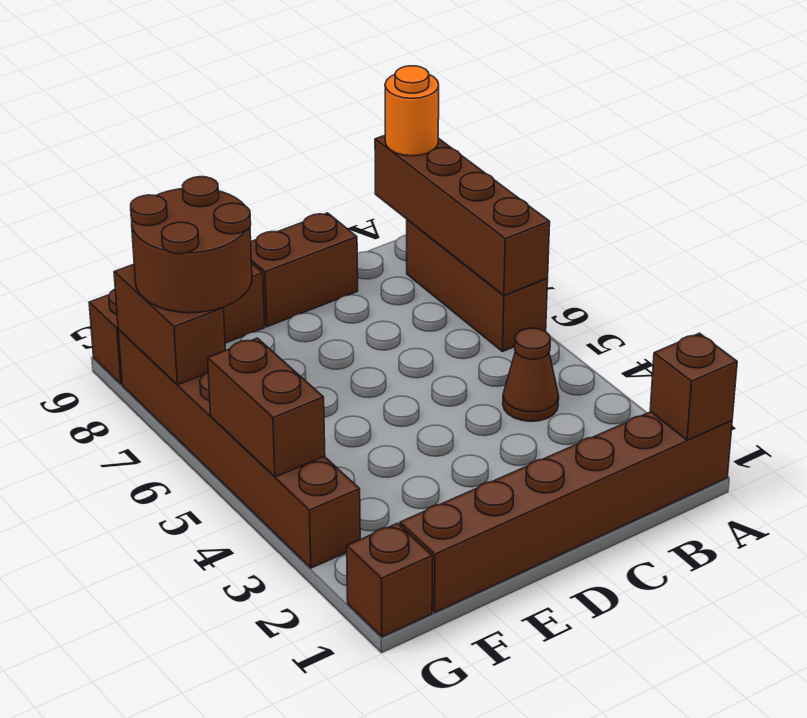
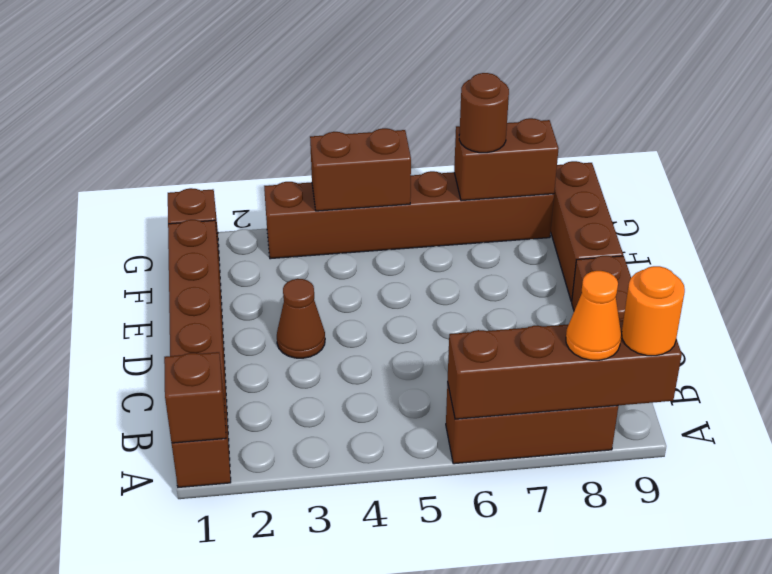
none -> orange cone A8 level 3
brown cone B4 level 1 -> brown cone D3 level 1
brown round brick F7:G8 level 3 -> brown round brick G7 level 3

